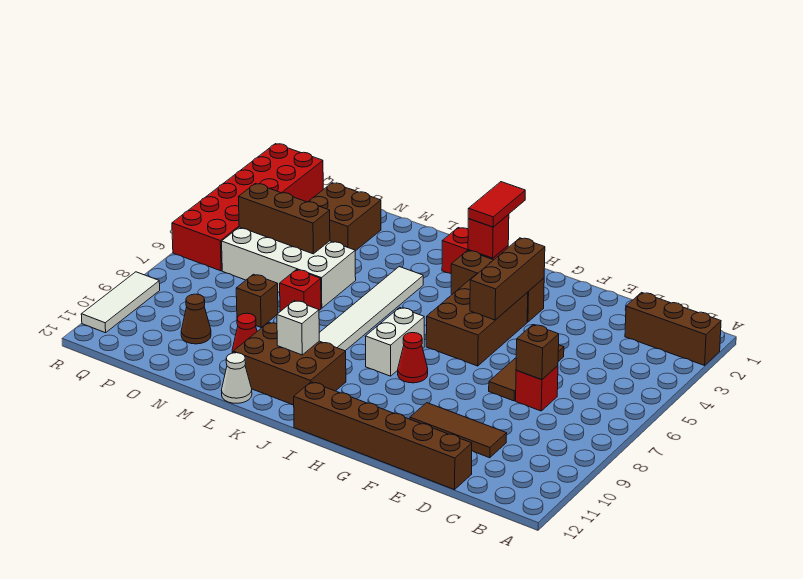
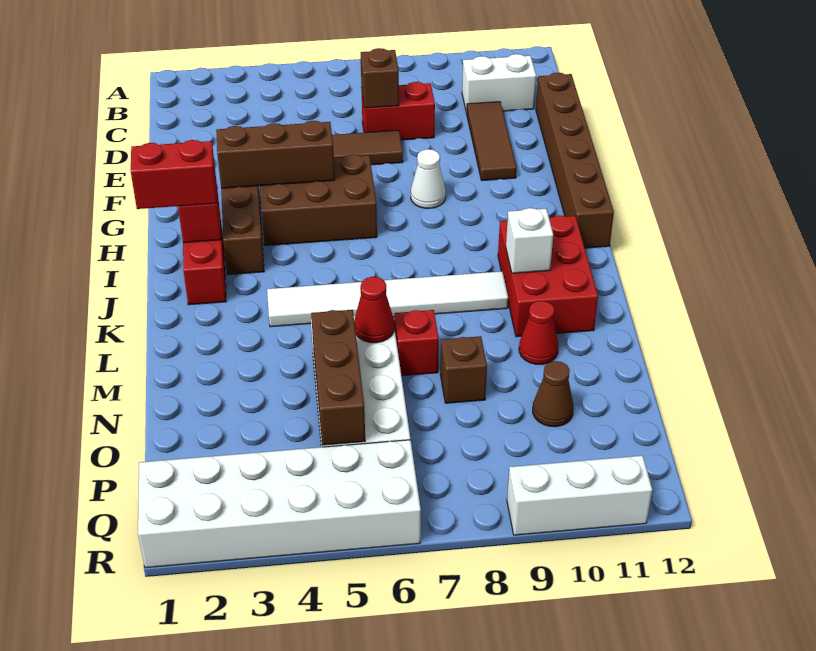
brown brick A2:C2 level 1 -> none
red brick D7 level 1 -> red brick D7:D8 level 1
red cone H8 level 1 -> red cone M6 level 2
red tile I1:I2 level 3 -> red brick I1:I2 level 3
white brick I7:I8 level 1 -> white brick C10:C11 level 1
brown brick J10:L11 level 1 -> red brick J10:L11 level 1
white cone L12 level 1 -> white cone G8 level 1
brown brick N2:O3 level 1 -> none
red brick Q1:R6 level 1 -> white brick Q1:R6 level 1
white tile R9:R11 level 1 -> white brick R9:R11 level 1

